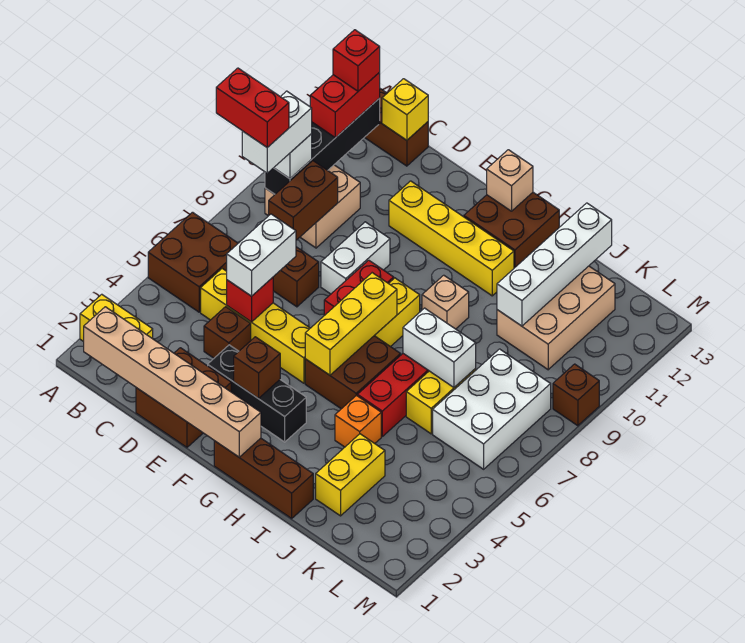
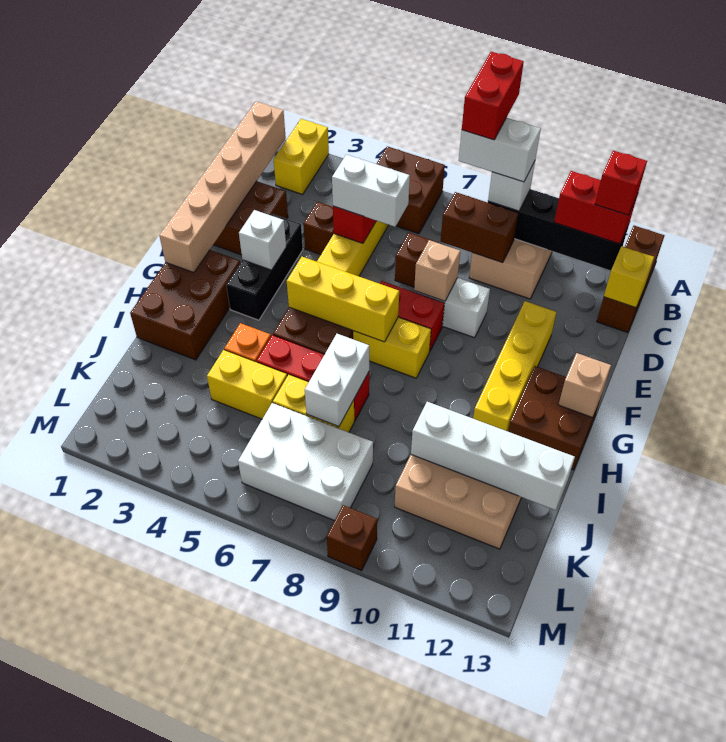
brown brick F3 level 2 -> white brick F3 level 2
brown brick G1:I1 level 1 -> brown brick G1:I2 level 1
tan brick H9 level 1 -> tan brick E8 level 2
yellow brick J2:J3 level 1 -> yellow brick J4:J5 level 1

